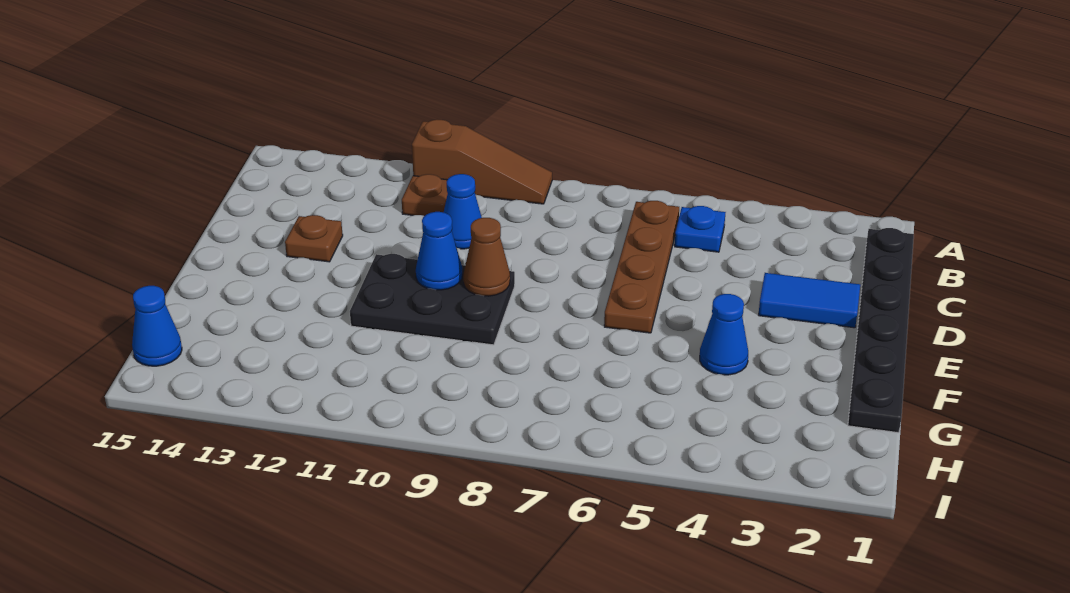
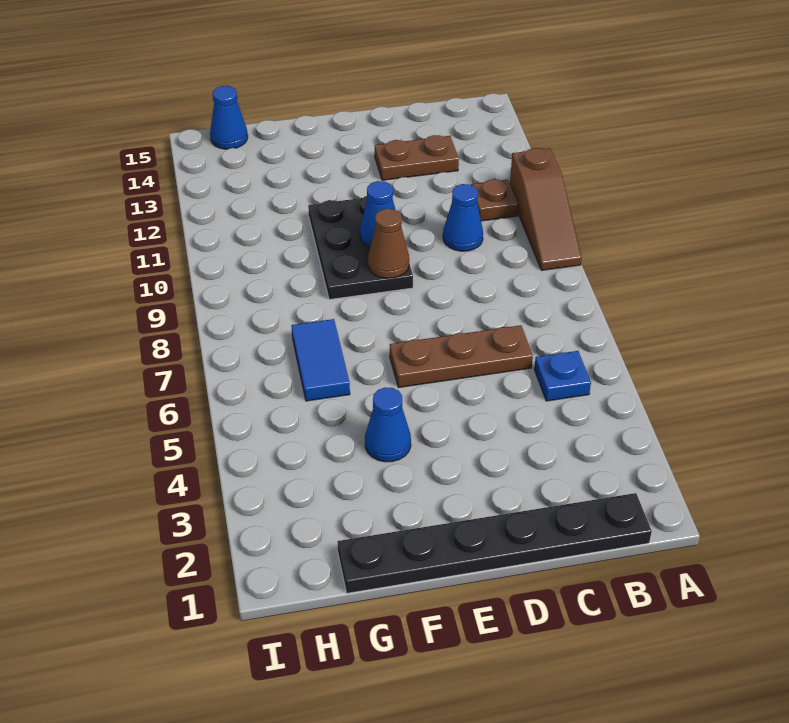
brown plate B6:E6 level 1 -> brown plate C6:E6 level 1
blue tile D2:D3 level 1 -> blue tile G6:G7 level 1
brown plate D13 level 1 -> brown plate C13:D13 level 1

